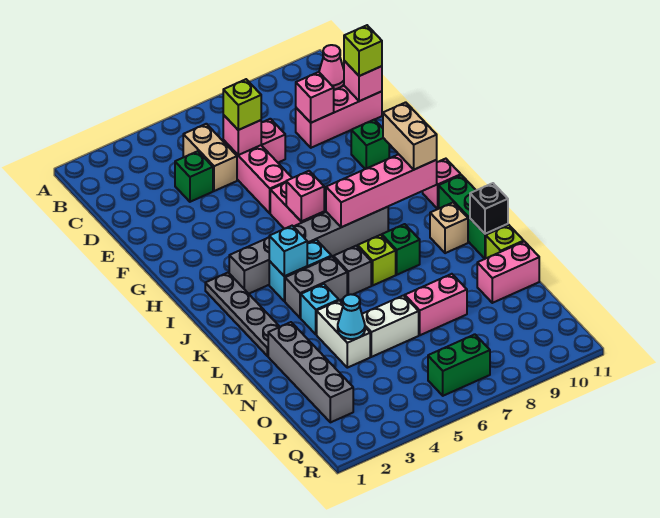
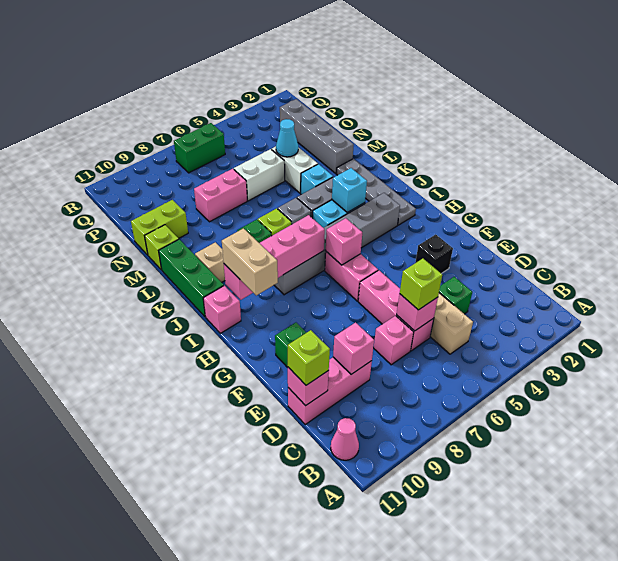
black brick L11 level 2 -> black brick F3 level 1
pink brick N10:N11 level 1 -> lime brick N10:N11 level 1

